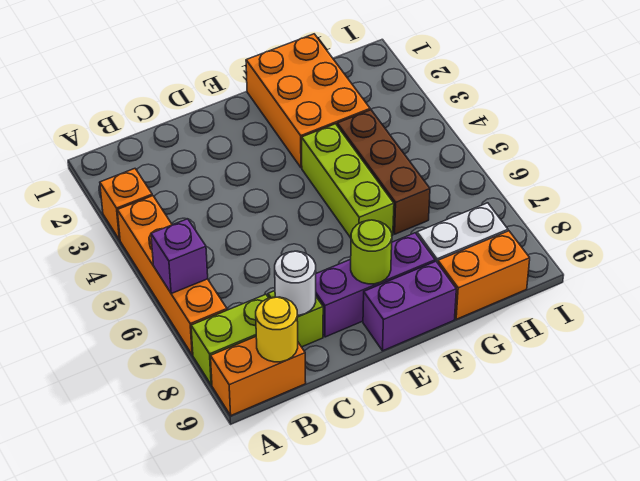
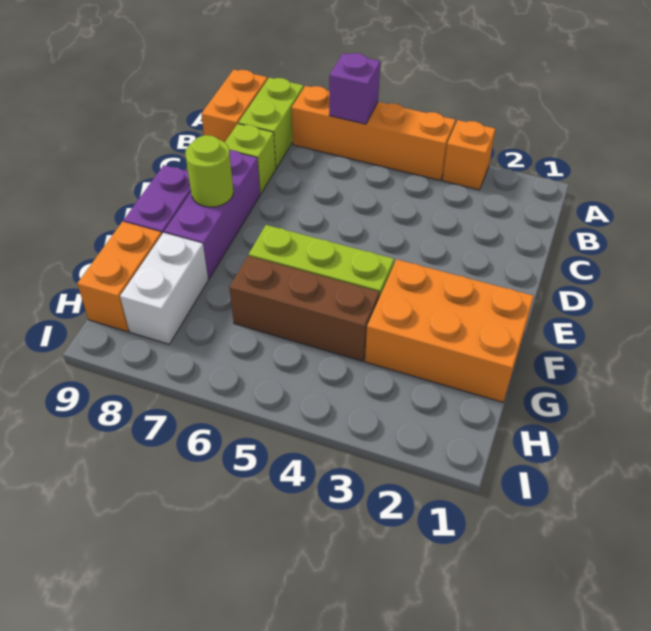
yellow round brick B9 level 2 -> none
white round brick C8 level 2 -> none

